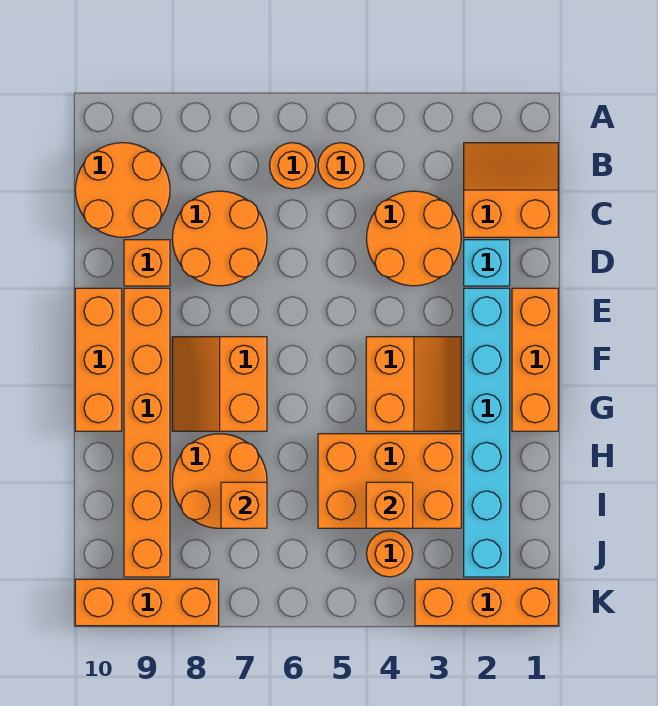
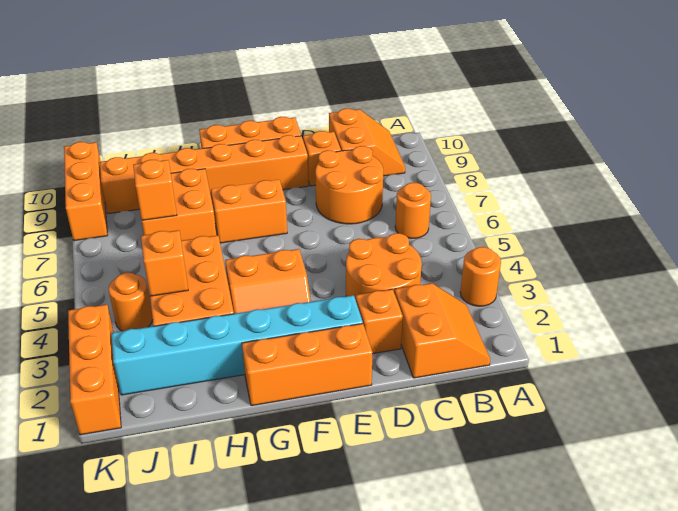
orange round brick B5 level 1 -> orange round brick A3 level 1
orange round brick B9:C10 level 1 -> orange slope B9:C10 level 1 top C
cyan brick D2 level 1 -> orange brick D2 level 1
orange round brick H7:I8 level 1 -> orange brick H7:I8 level 1

